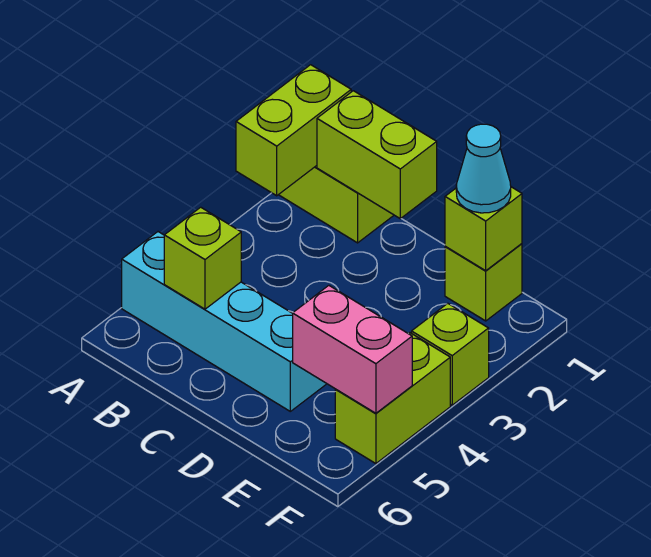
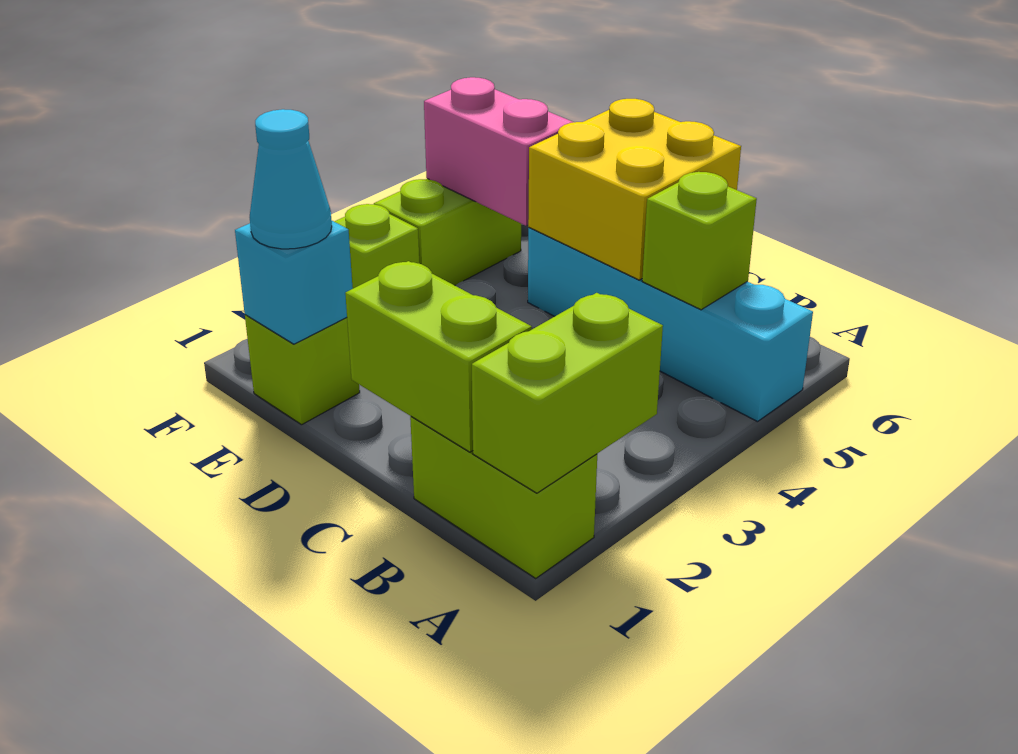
none -> yellow brick C5:D6 level 2
lime brick E1 level 2 -> cyan brick E1 level 2

